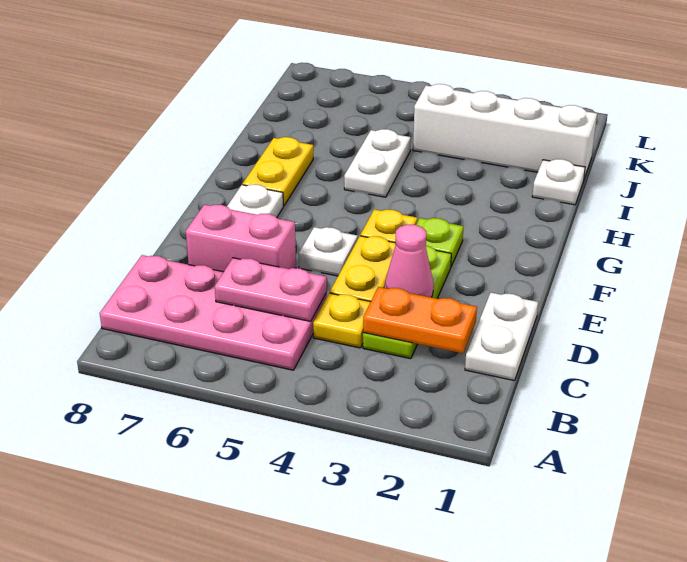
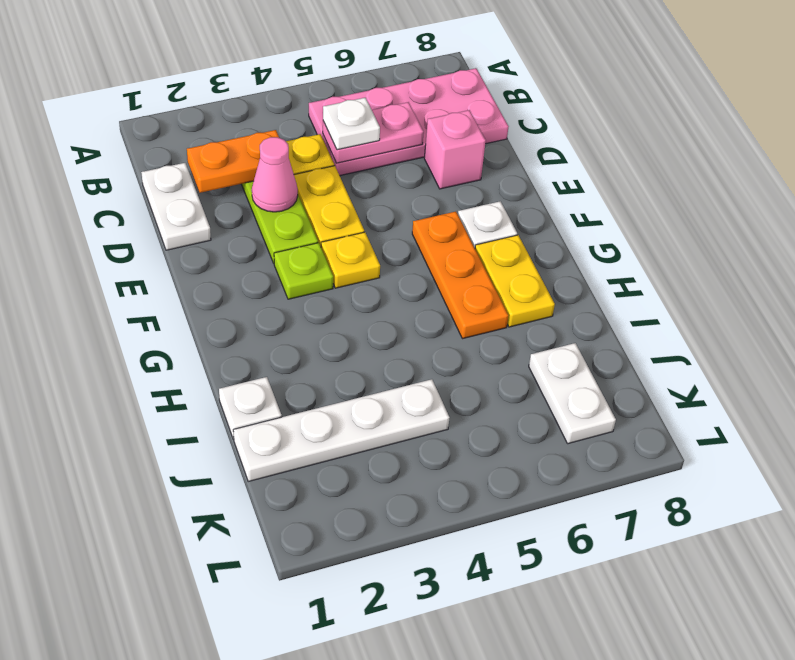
pink brick D6:D7 level 1 -> pink brick D7 level 1
white plate E5 level 1 -> white plate C5 level 3
none -> orange plate F6:H6 level 1
white plate H5:I5 level 1 -> white plate J7:K7 level 1
white brick J1:J4 level 1 -> white plate J1:J4 level 1

